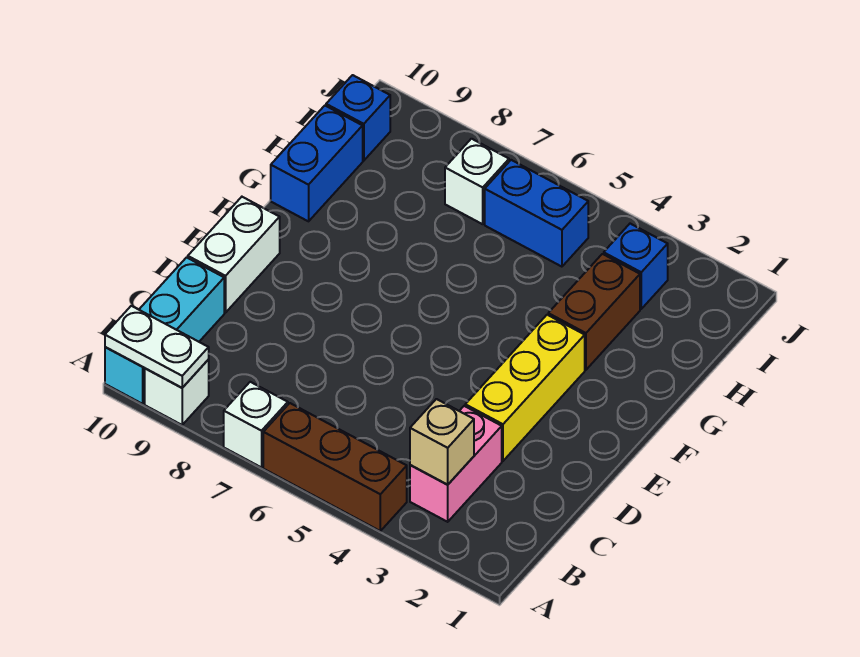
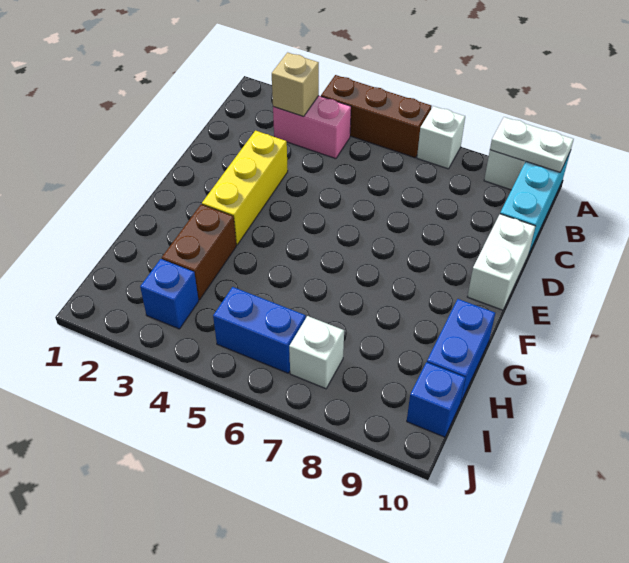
pink brick B3:C3 level 1 -> pink brick B3:B4 level 1

